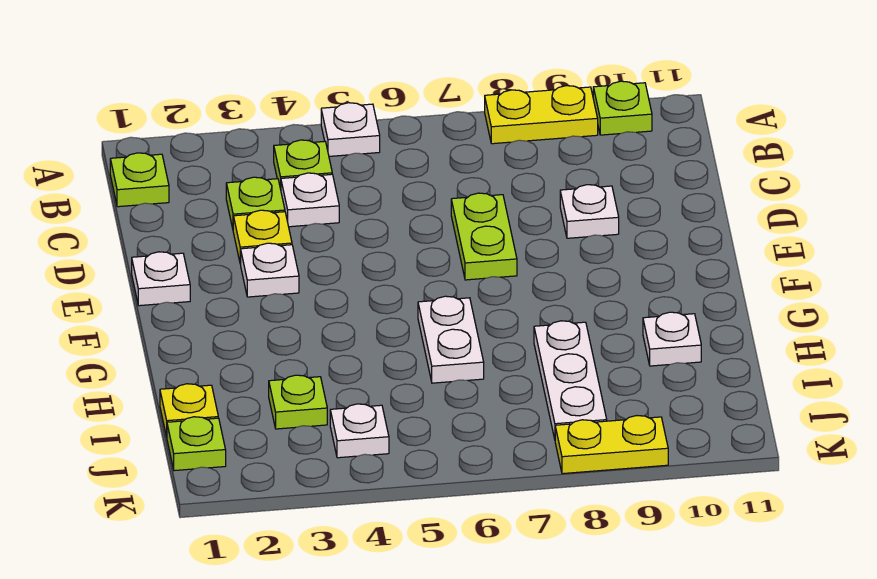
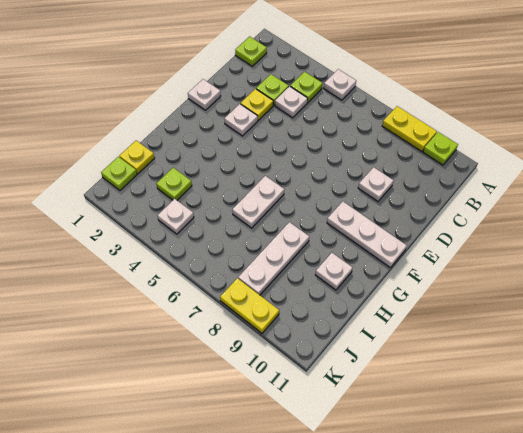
lime plate D7:E7 level 1 -> none
none -> white plate F9:F11 level 1

